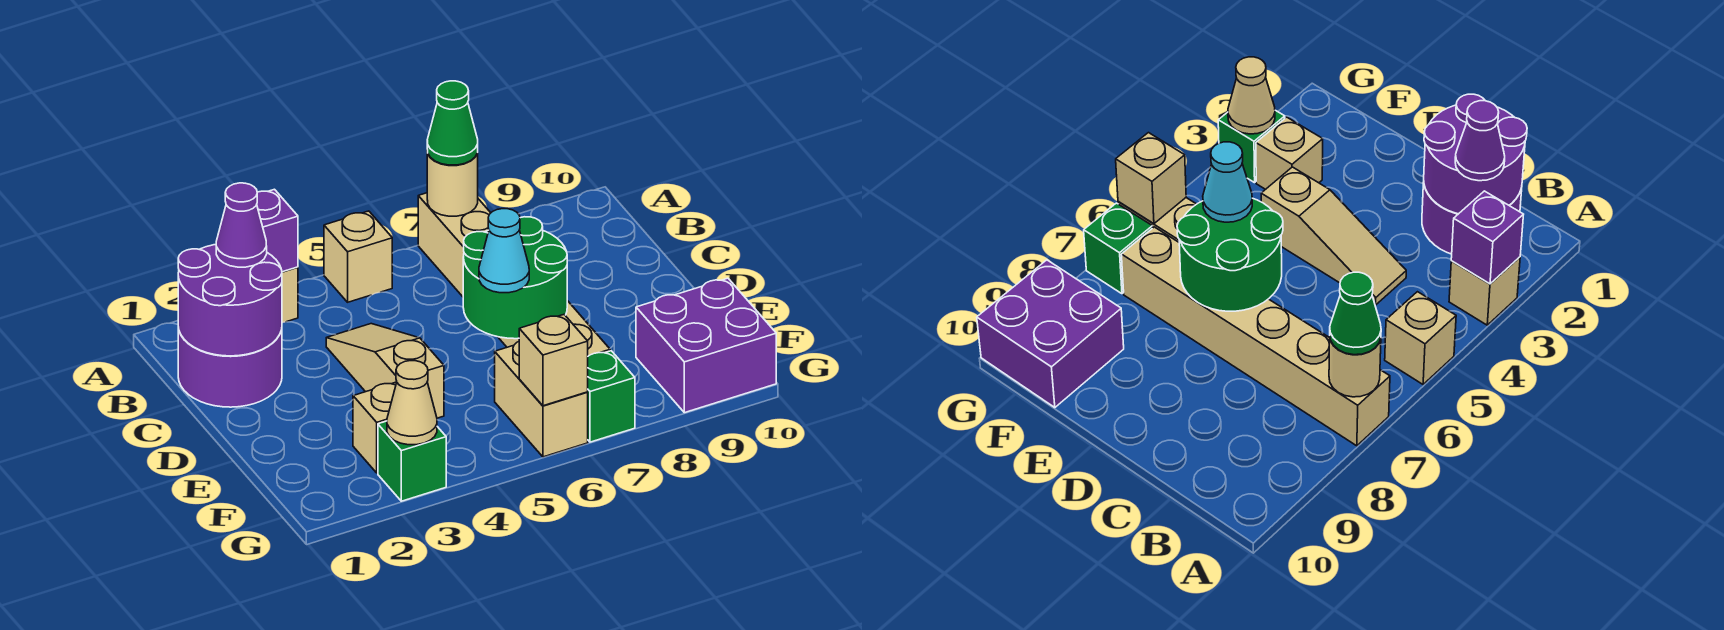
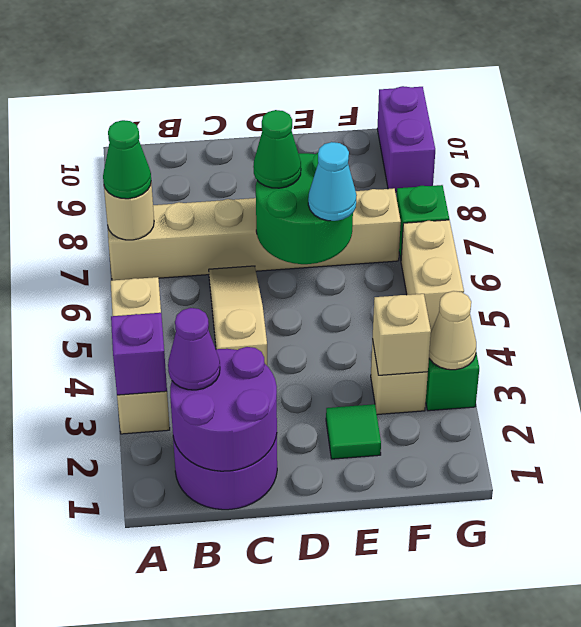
tan slope C4:E4 level 1 top E -> tan slope C4:C6 level 1 top 4
none -> green cone D7 level 3
none -> green tile E2 level 1
tan brick F6:G6 level 1 -> tan brick G5:G6 level 1
purple brick F9:G10 level 1 -> purple brick G9:G10 level 1
tan brick G6 level 2 -> tan brick F3 level 2

